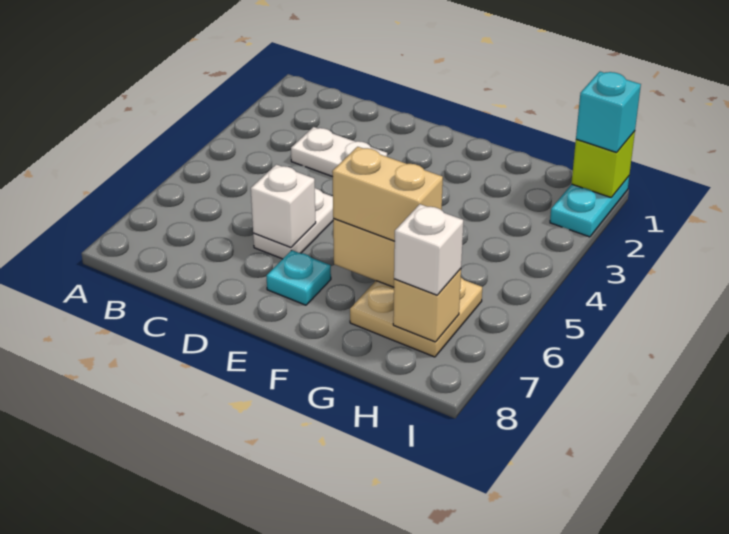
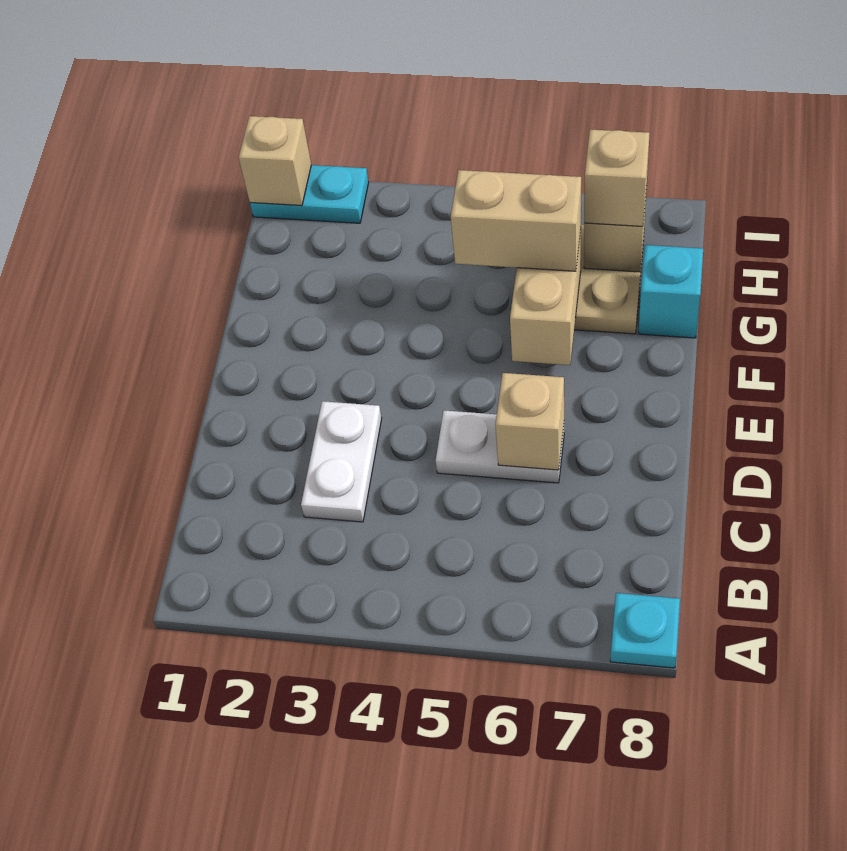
white brick D6 level 2 -> tan brick D6 level 2
cyan plate E7 level 1 -> cyan plate A8 level 1
tan brick F6:G6 level 3 -> tan brick G5:G6 level 3
white brick H7 level 3 -> tan brick H7 level 3
lime brick I1 level 2 -> tan brick I1 level 2
cyan brick I1 level 3 -> cyan brick G8 level 1

